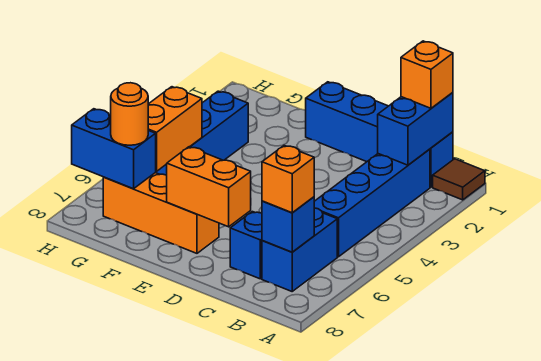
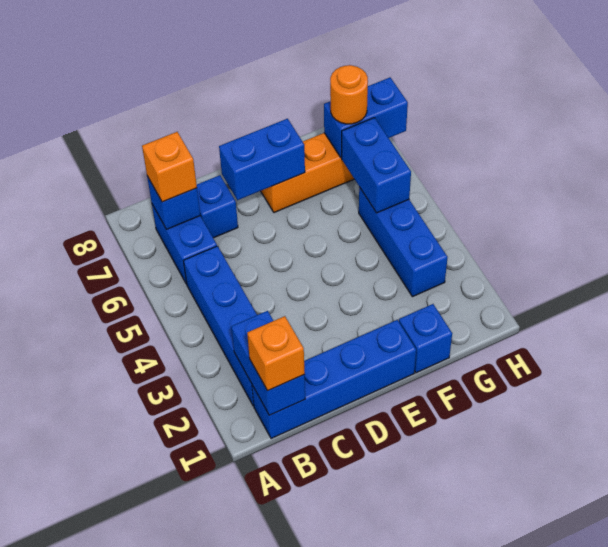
brown tile A1 level 1 -> none
orange brick D7:E7 level 2 -> blue brick D7:E7 level 2
none -> blue brick F1 level 1
orange brick G5:G6 level 2 -> blue brick G5:G6 level 2

